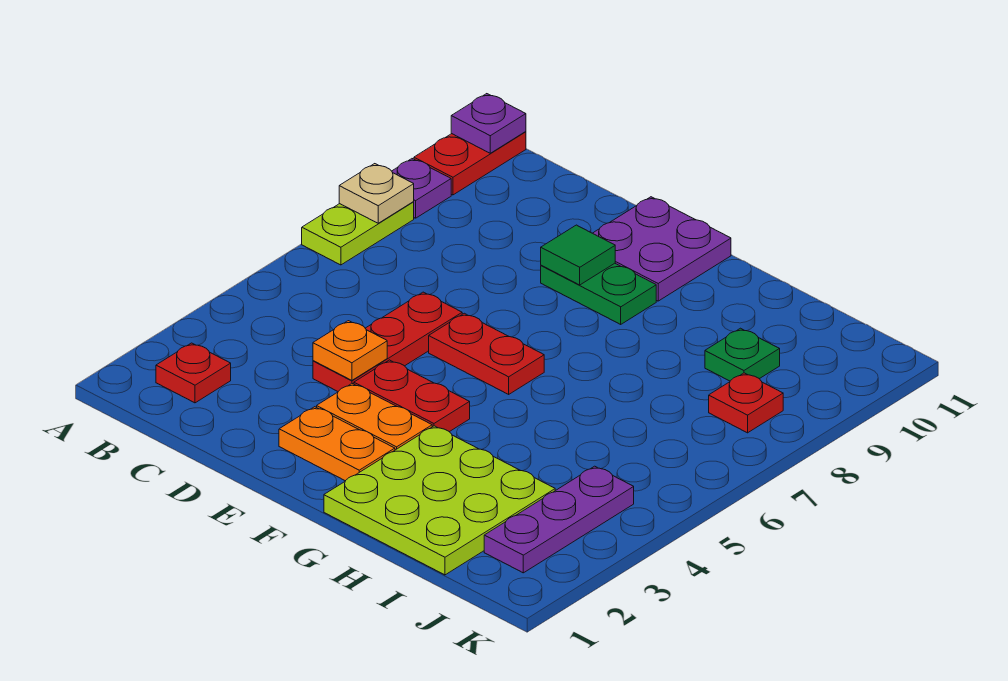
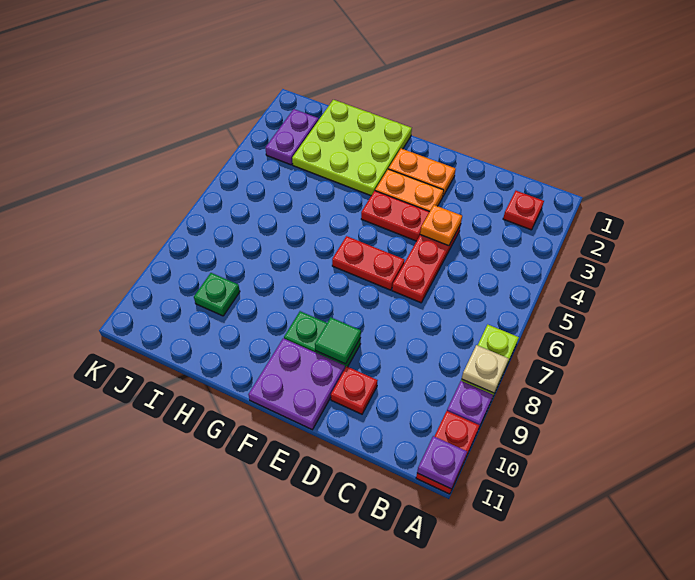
purple plate J2:J4 level 1 -> purple plate J2:J3 level 1
red plate J8 level 1 -> red plate D10 level 1

